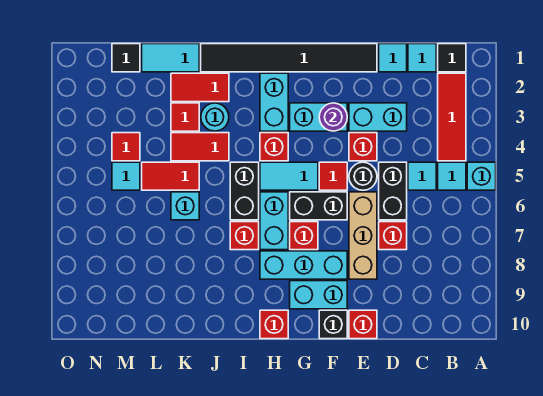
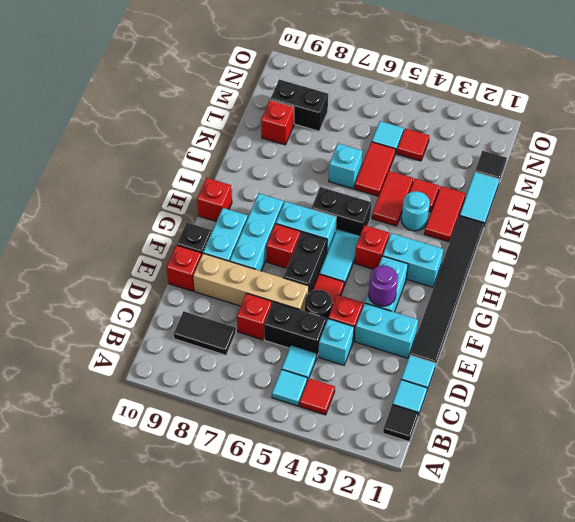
cyan brick A5 level 1 -> cyan brick D4 level 1
red tile B2:B4 level 1 -> red tile B4 level 1
none -> black tile C8:C9 level 1
cyan brick D3:E3 level 1 -> cyan brick E2:E3 level 1
tan brick E6:E8 level 1 -> tan brick E6:E9 level 1
red brick I7 level 1 -> red brick L9 level 1
none -> black brick M8:M9 level 1

